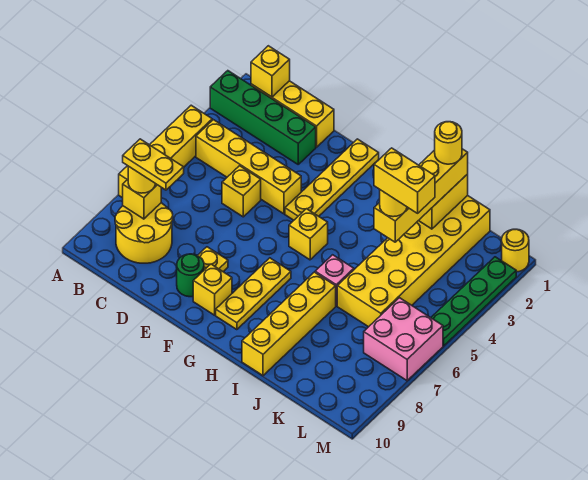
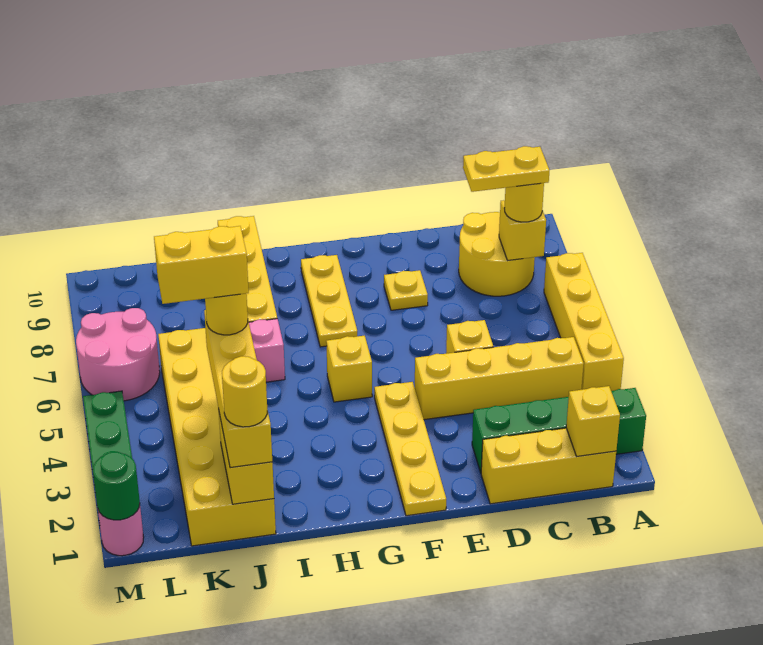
green round brick E9 level 1 -> green round brick M1 level 2
yellow brick F9 level 1 -> none
pink brick L6:M7 level 1 -> pink round brick L6:M7 level 1
yellow round brick M1 level 1 -> pink round brick M1 level 1

